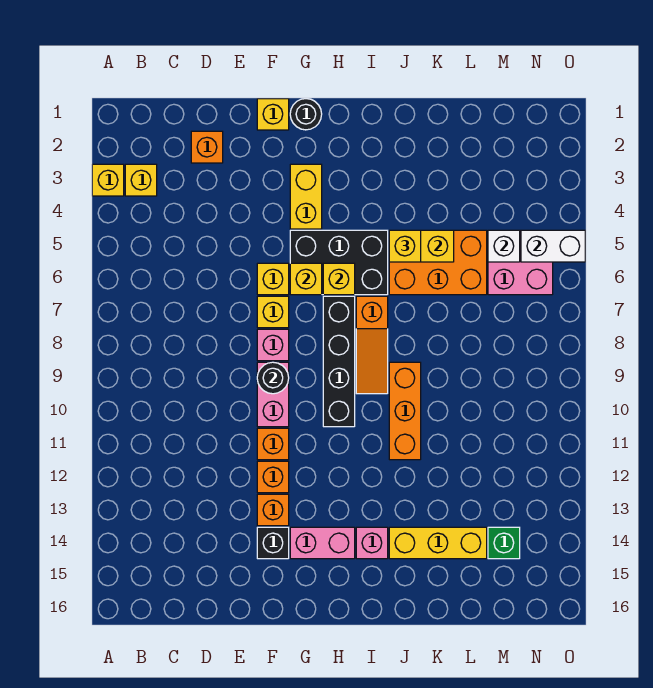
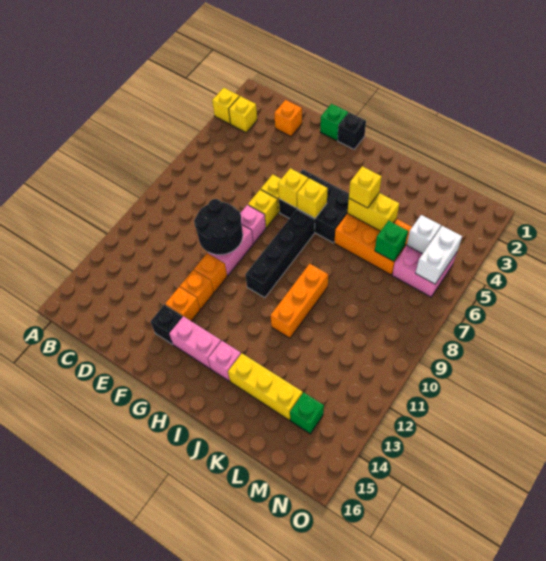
yellow brick F1 level 1 -> green brick F1 level 1
black round brick F9 level 2 -> black round brick E9:F10 level 2
black round brick G1 level 1 -> black brick G1 level 1
yellow brick G3:G4 level 1 -> none
orange slope I7:I9 level 1 top 7 -> none
none -> green brick L6 level 2
white brick N5:O5 level 2 -> white brick N5:N6 level 2

